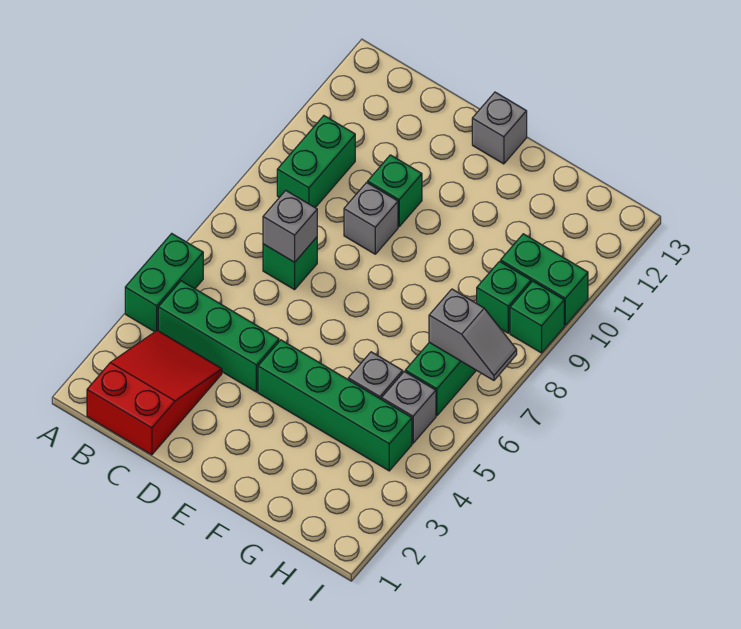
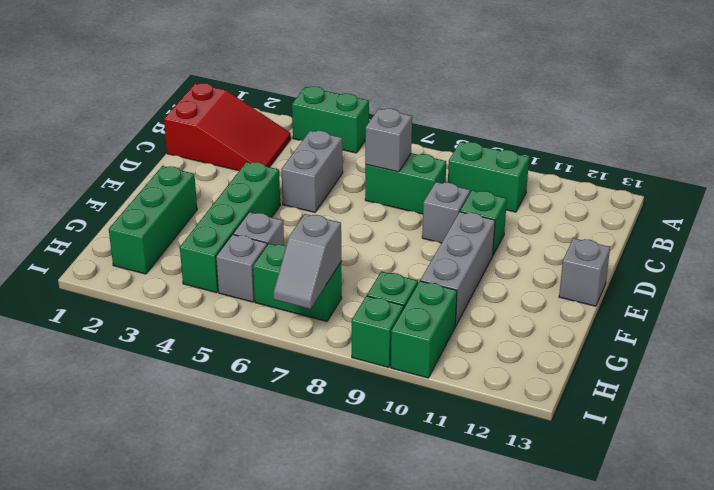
green brick B4:D4 level 1 -> green brick F2:H2 level 1
none -> grey brick C5:D5 level 1
green brick C7 level 1 -> green brick C7:C8 level 1
none -> grey brick E10:G10 level 1

